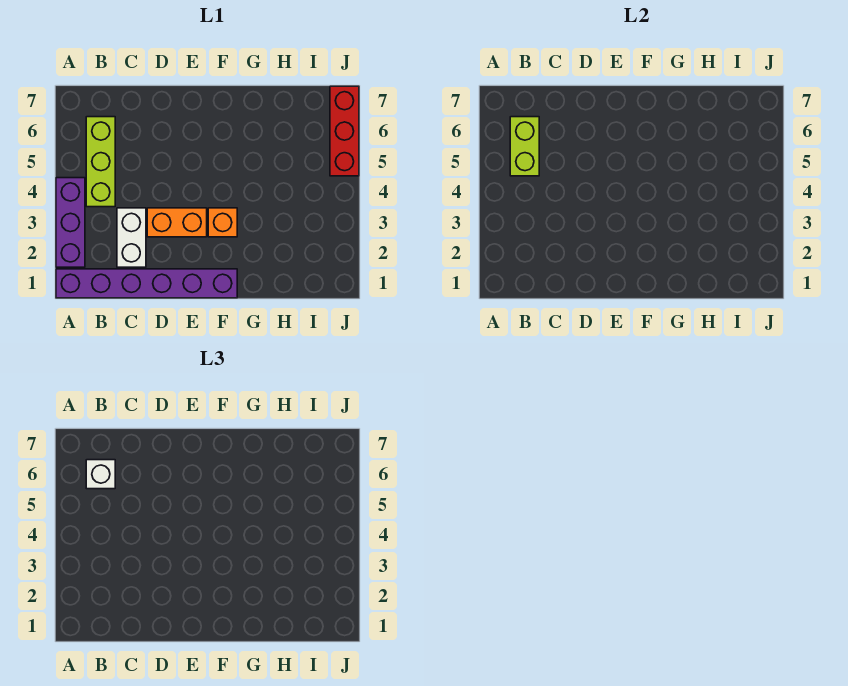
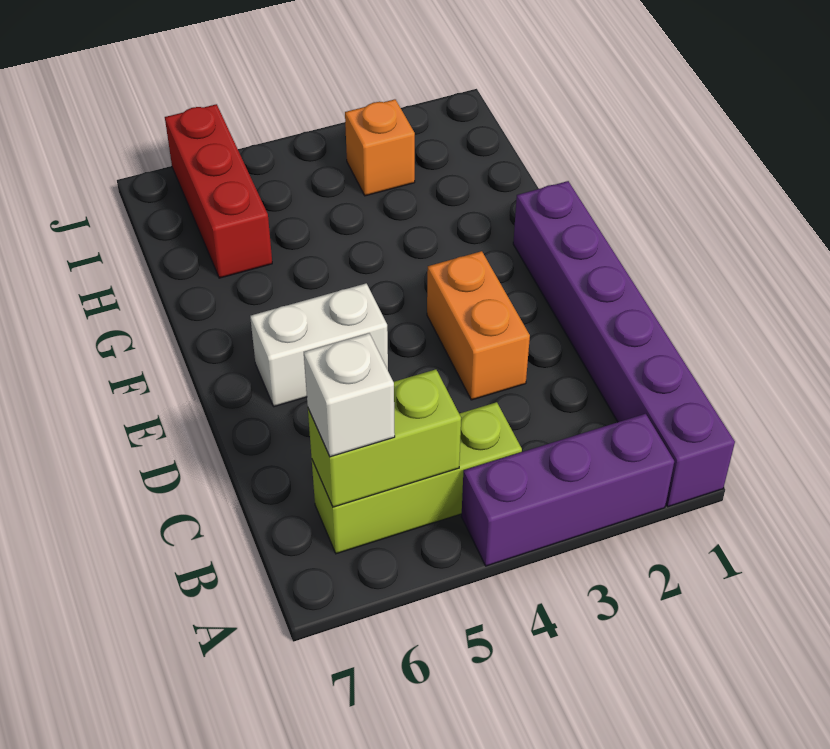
white brick C2:C3 level 1 -> white brick E5:E6 level 1
orange brick F3 level 1 -> orange brick I3 level 1
red brick J5:J7 level 1 -> red brick H6:J6 level 1

